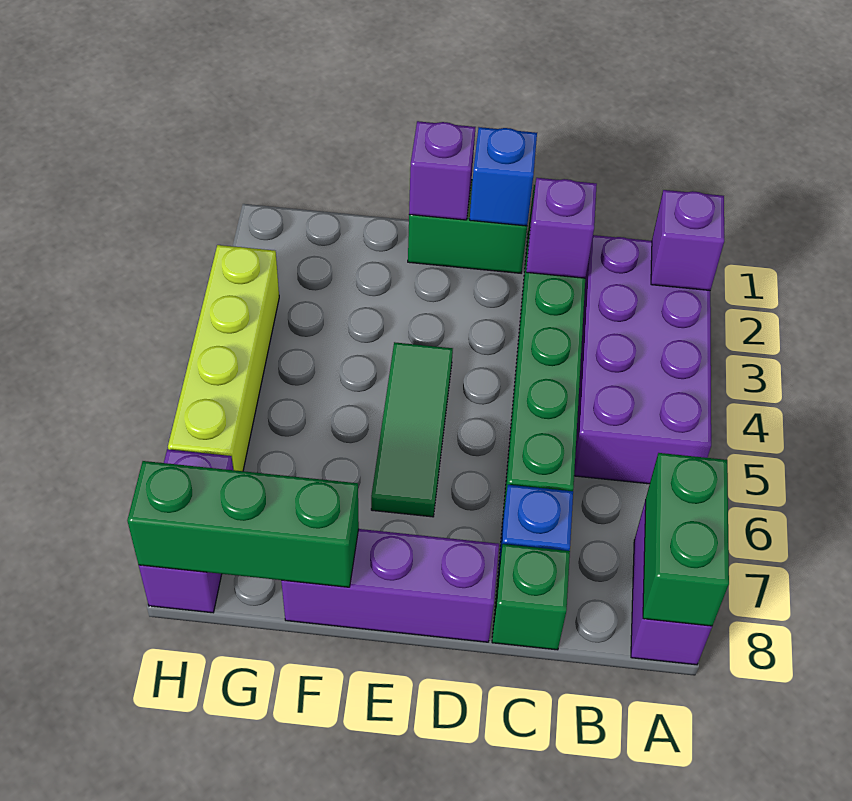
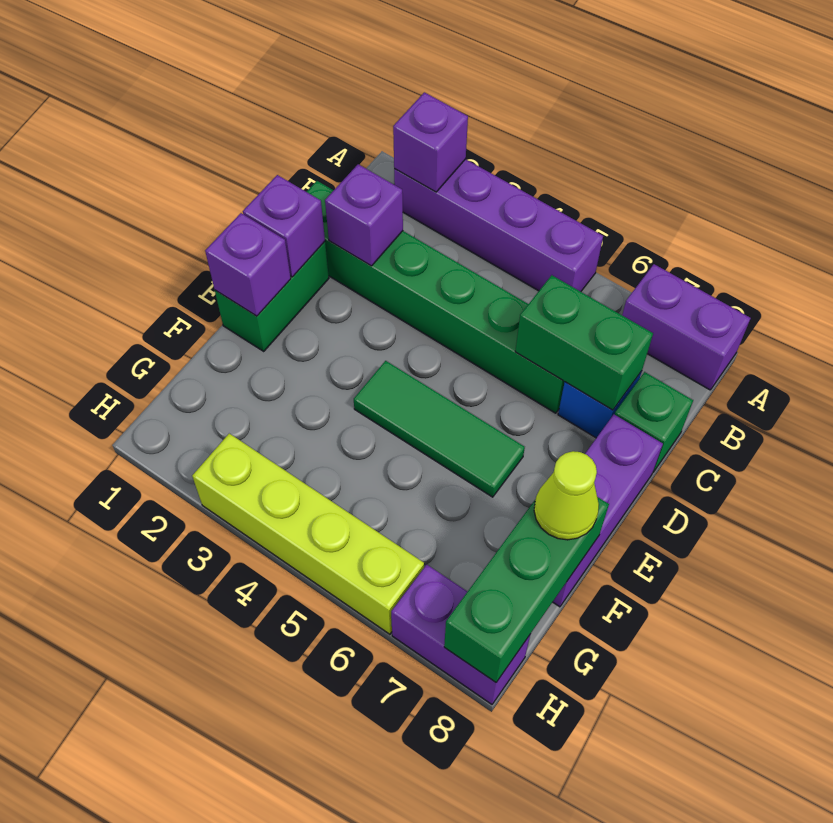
purple brick A2:B5 level 1 -> purple brick A2:A5 level 1
green brick A7:A8 level 2 -> green brick C6:C7 level 2
blue brick D1 level 2 -> purple brick D1 level 2
none -> lime cone F8 level 3

